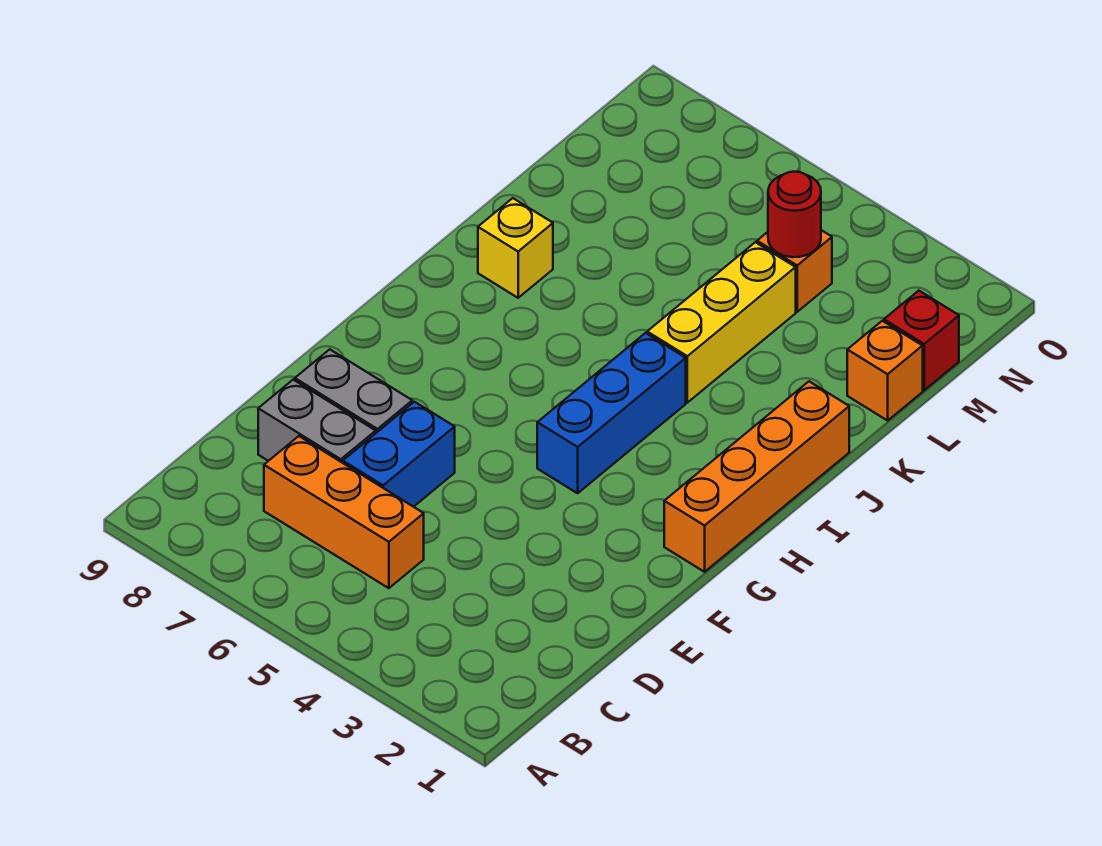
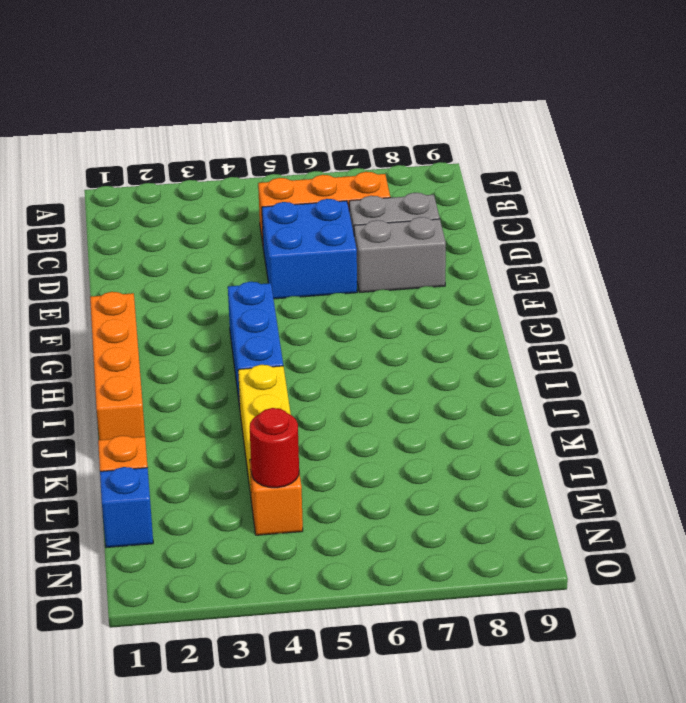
blue brick D6:E6 level 1 -> blue brick D5:E6 level 1
yellow brick J8 level 1 -> none
red brick M1 level 1 -> blue brick M1 level 1

